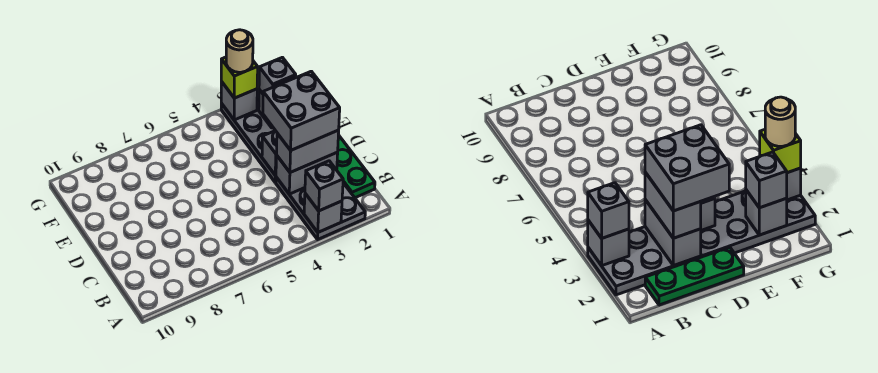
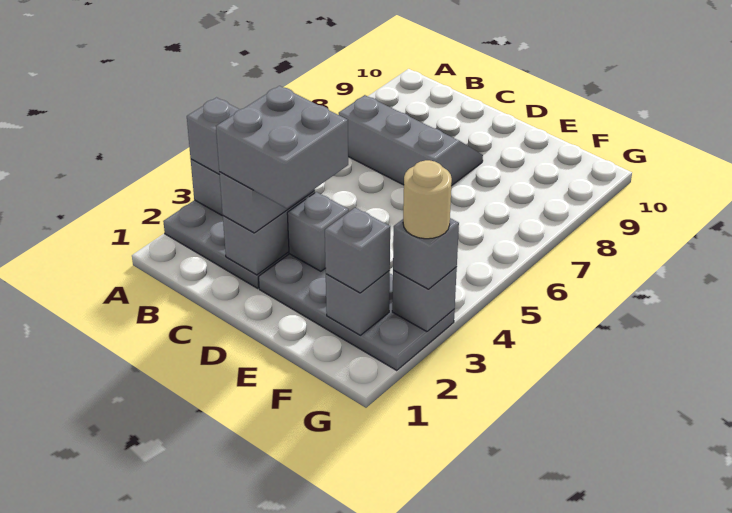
green plate B1:D1 level 1 -> none
none -> grey slope B7:D8 level 1 top 7
lime brick G3 level 3 -> grey brick G3 level 3

